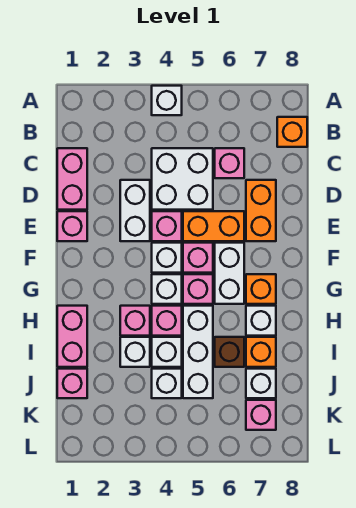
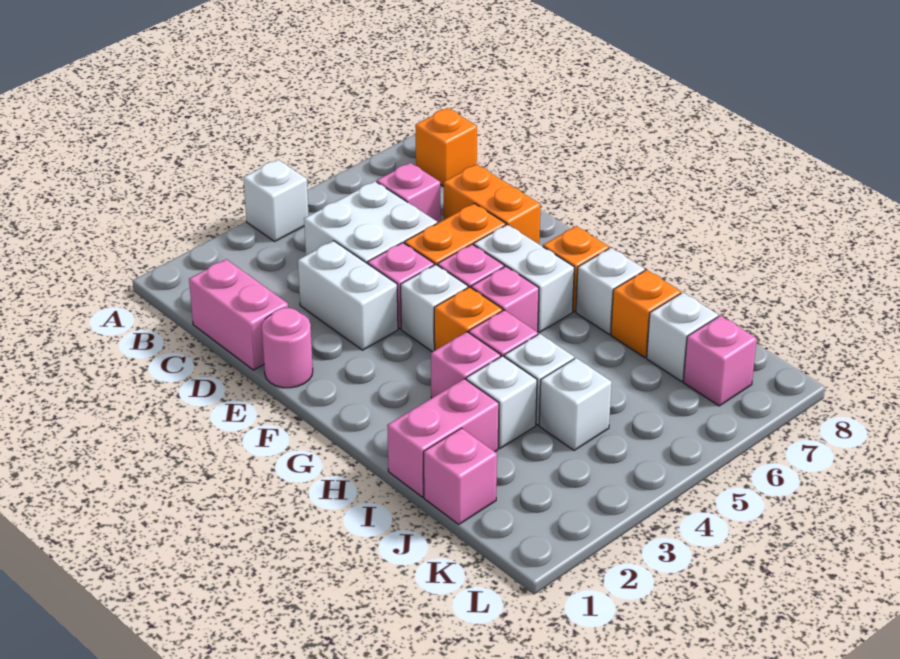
pink brick E1 level 1 -> pink round brick E1 level 1
white brick G4 level 1 -> orange brick G4 level 1
pink brick H1:I1 level 1 -> pink brick I1:I2 level 1
white brick H5:J5 level 1 -> none
brown brick I6 level 1 -> none

